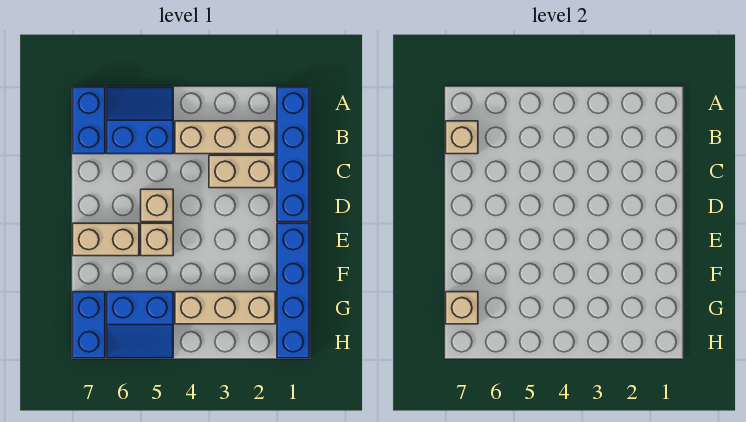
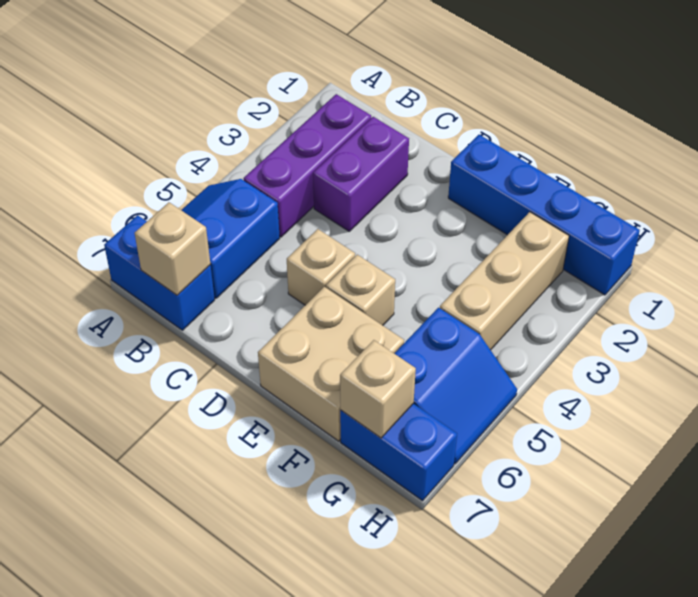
blue brick A1:D1 level 1 -> none
tan brick B2:B4 level 1 -> purple brick B2:B4 level 1
tan brick C2:C3 level 1 -> purple brick C2:C3 level 1
tan brick E6:E7 level 1 -> tan brick E6:F7 level 1

